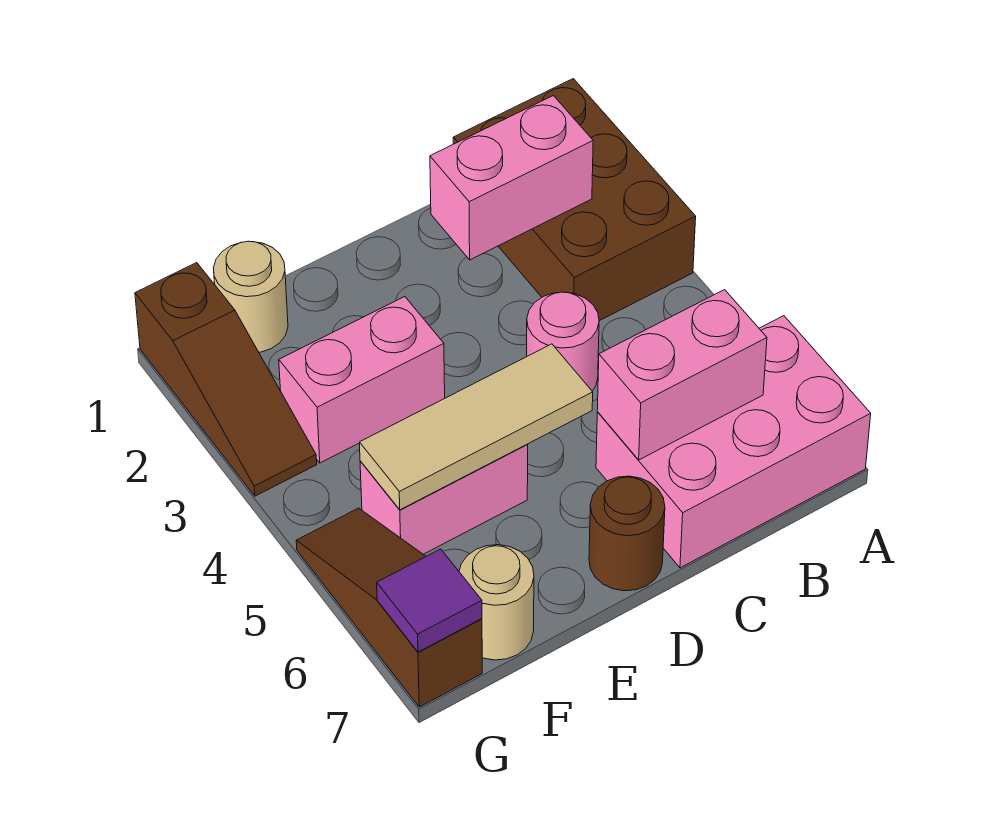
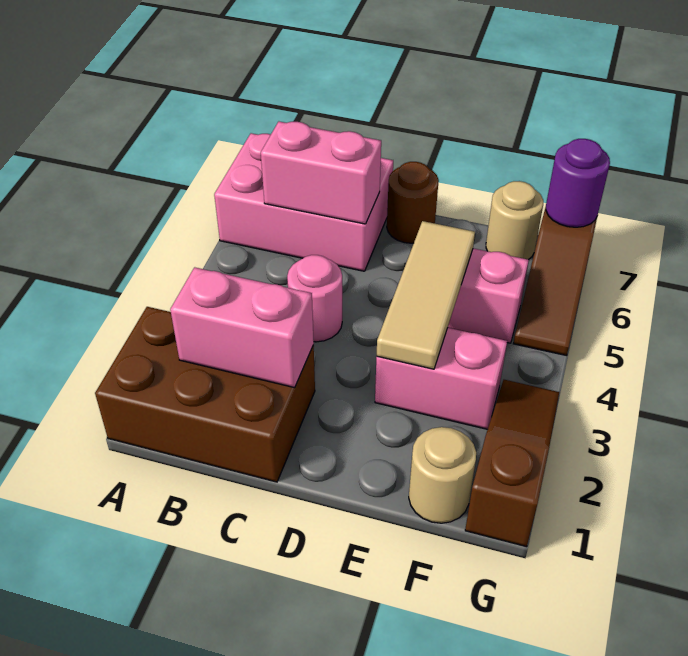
brown brick A1:B3 level 1 -> brown brick A1:C2 level 1
tan tile D5:F5 level 2 -> tan tile E3:E5 level 2
purple tile G7 level 2 -> purple round brick G7 level 2

